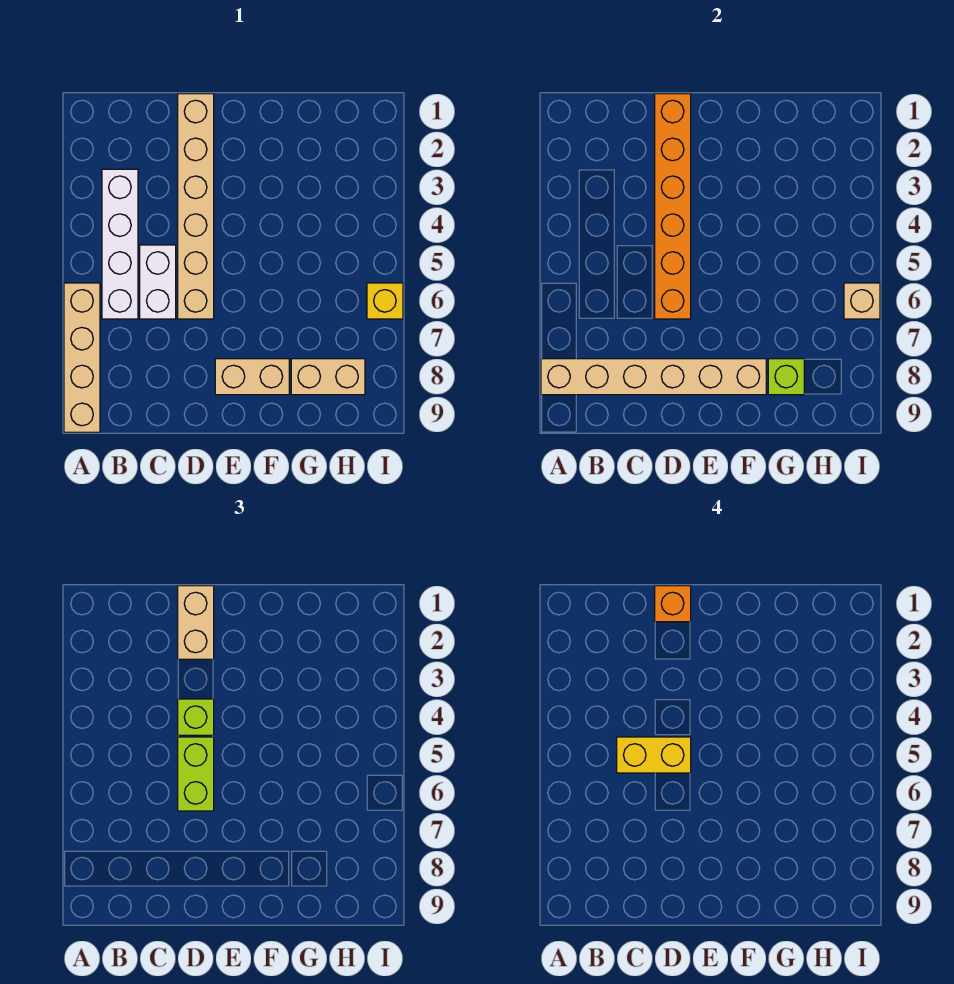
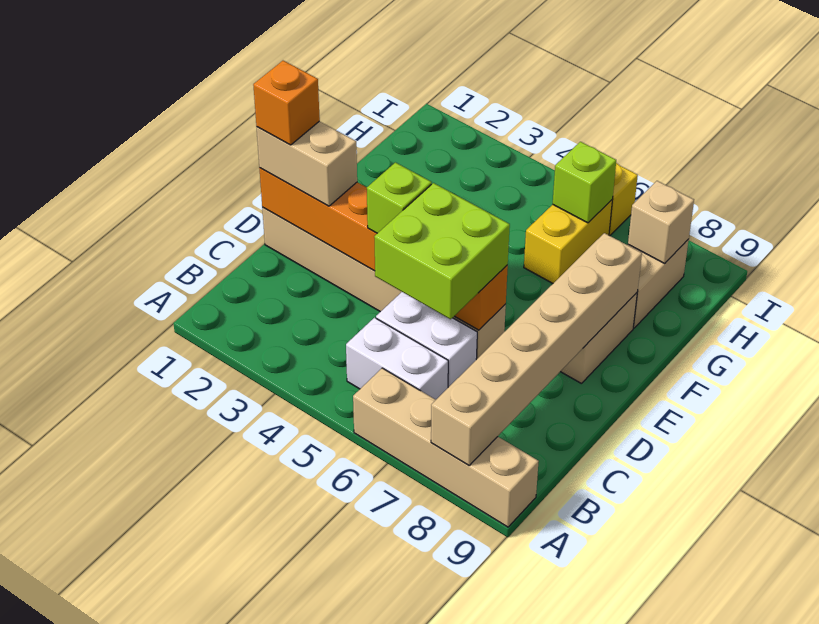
white brick B3:B6 level 1 -> white brick B5:B6 level 1
yellow brick C5:D5 level 4 -> yellow brick G6:H6 level 1
lime brick D5:D6 level 3 -> lime brick C5:D6 level 3
lime brick G8 level 2 -> lime brick H6 level 2
tan brick I6 level 2 -> tan brick H8 level 2

